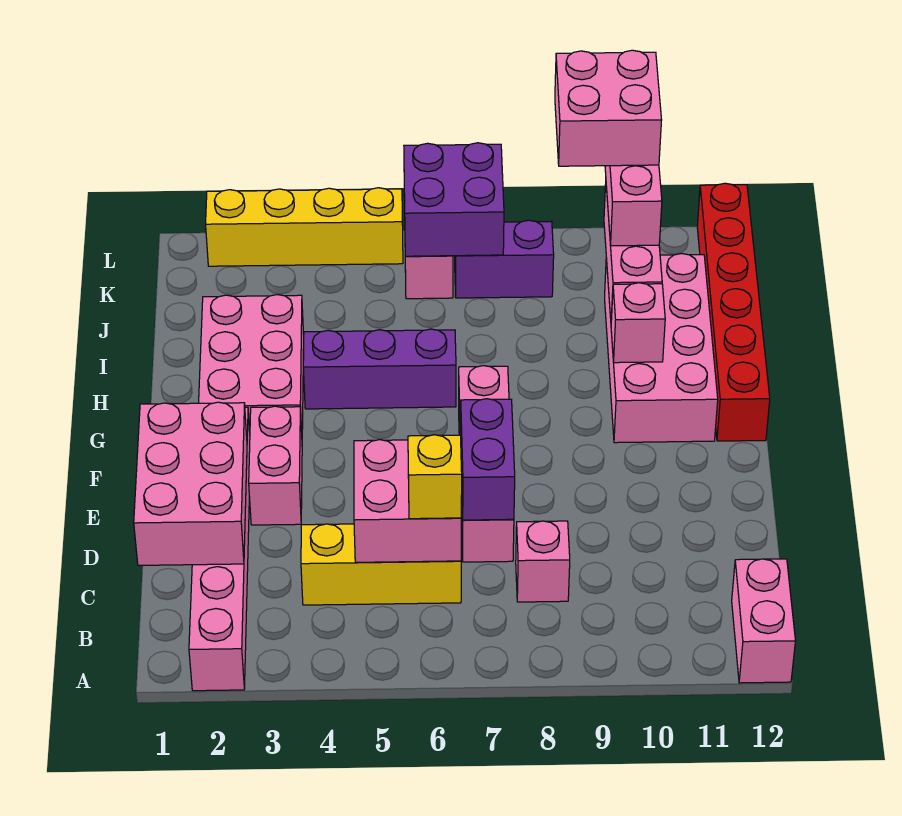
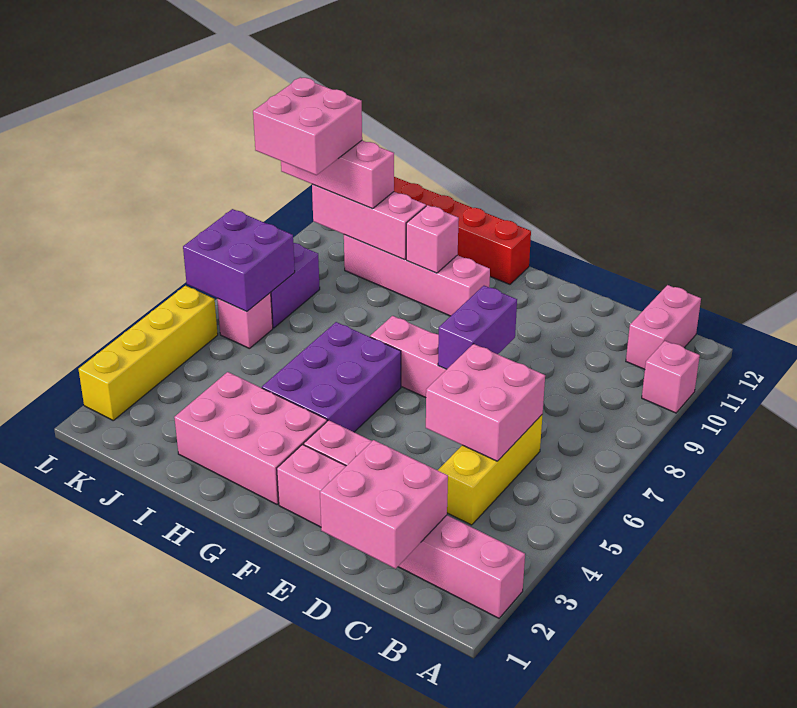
pink brick A12:B12 level 1 -> pink brick B11:B12 level 1
pink brick C1:E2 level 2 -> pink brick C1:D2 level 2
yellow brick C6 level 3 -> none
pink brick C8 level 1 -> pink brick A10 level 1
purple brick D7:E7 level 2 -> purple brick E7:E8 level 2
pink brick G10:J11 level 1 -> pink brick G10:J10 level 1
purple brick H4:H6 level 1 -> purple brick G4:H6 level 1

